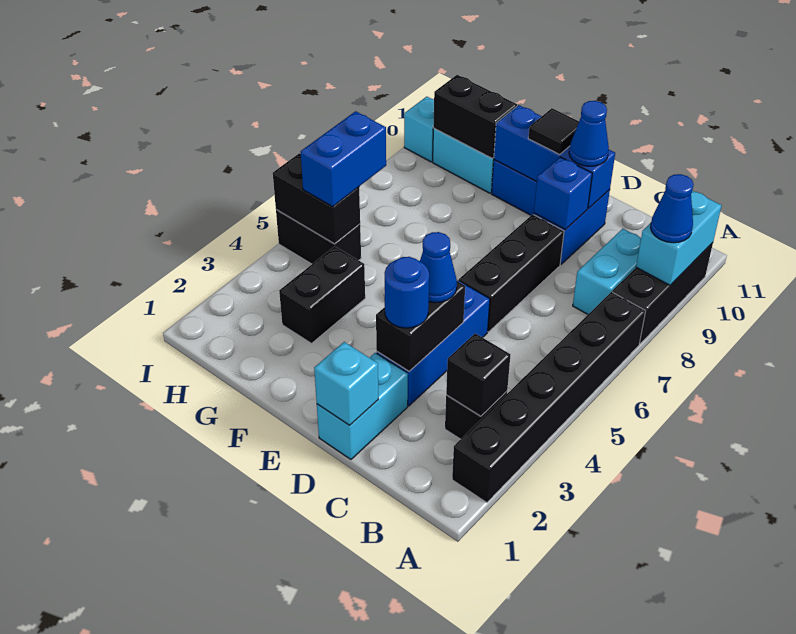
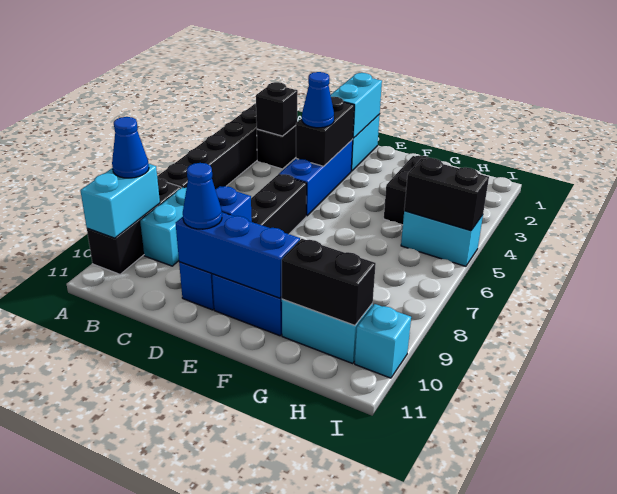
cyan brick D1 level 2 -> cyan brick D1:D2 level 2
blue round brick D3 level 3 -> none
black tile E10 level 3 -> none
black brick H5:I5 level 1 -> cyan brick H5:I5 level 1
blue brick H5:H6 level 3 -> none

